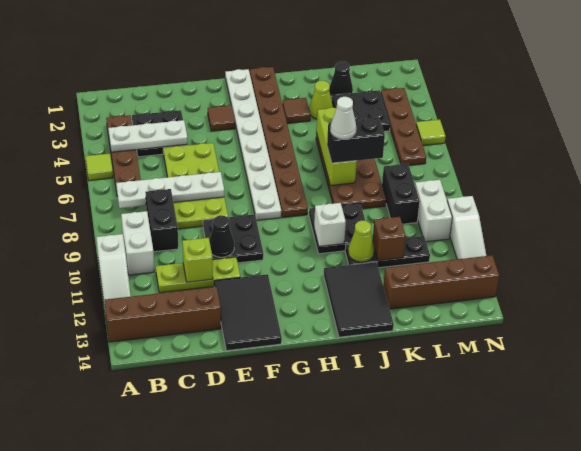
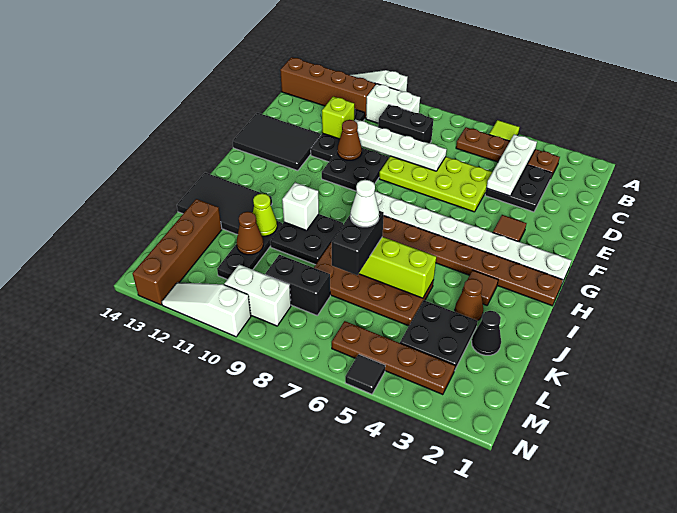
brown brick A13:D13 level 1 -> brown brick B11:B14 level 1
white plate B7:E7 level 2 -> white plate D7:D10 level 2
lime plate C11:E11 level 1 -> black plate C11:E11 level 1
black cone E10 level 2 -> brown cone E10 level 2
lime cone J3 level 1 -> brown cone J3 level 1
brown brick K11 level 2 -> brown cone K11 level 2
lime tile N5 level 1 -> black tile N5 level 1

